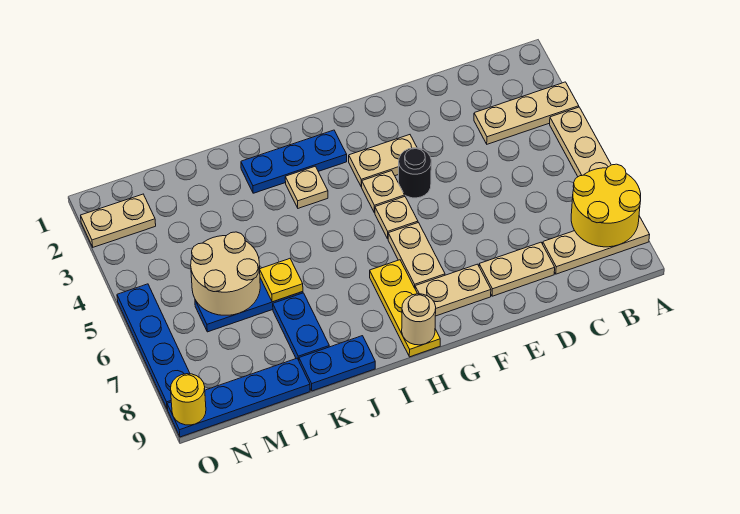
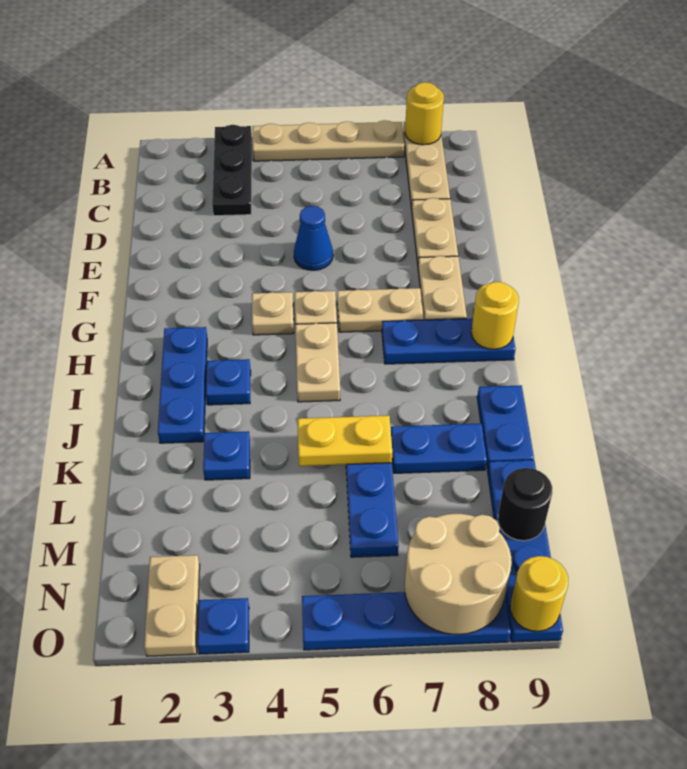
tan plate A3:C3 level 1 -> black plate A3:C3 level 1
yellow round brick A7:B8 level 2 -> yellow round brick A8 level 2
none -> blue cone E5 level 1
tan plate F3:G3 level 1 -> tan plate H5:I5 level 1
black round brick F4 level 1 -> black round brick M9 level 2
yellow plate H7:H9 level 1 -> blue plate H7:H9 level 1
tan round brick H9 level 2 -> yellow round brick H9 level 2
tan plate I3 level 1 -> blue plate I3 level 1
none -> blue plate K3 level 1
yellow plate K6 level 2 -> yellow plate K5:K6 level 2
tan round brick L5:M6 level 2 -> tan round brick N7:O8 level 2
none -> blue plate O3 level 1

